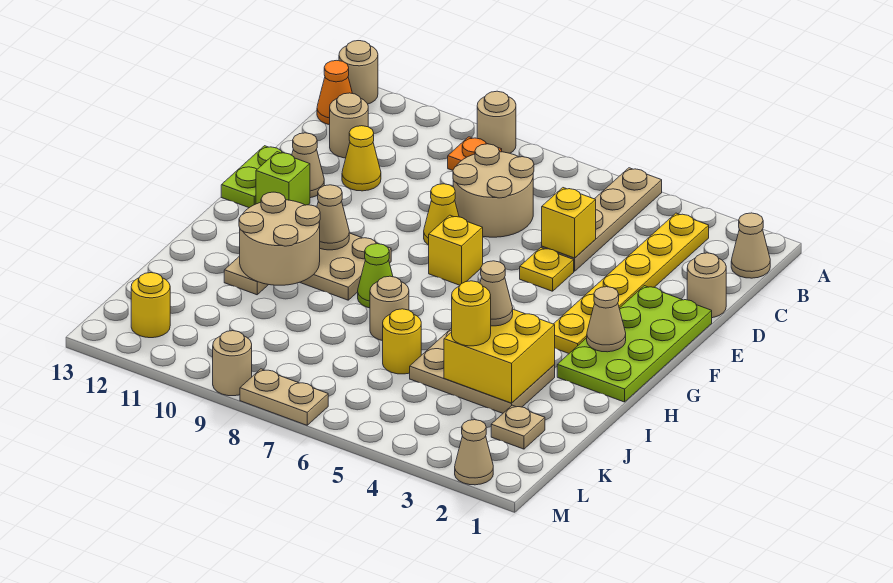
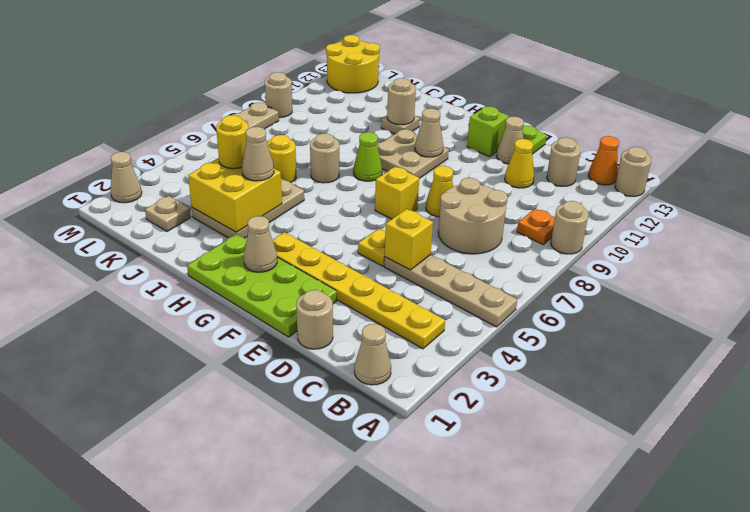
tan round brick H10:I11 level 2 -> tan round brick I11 level 2
yellow round brick L12 level 1 -> yellow round brick L12:M13 level 1

